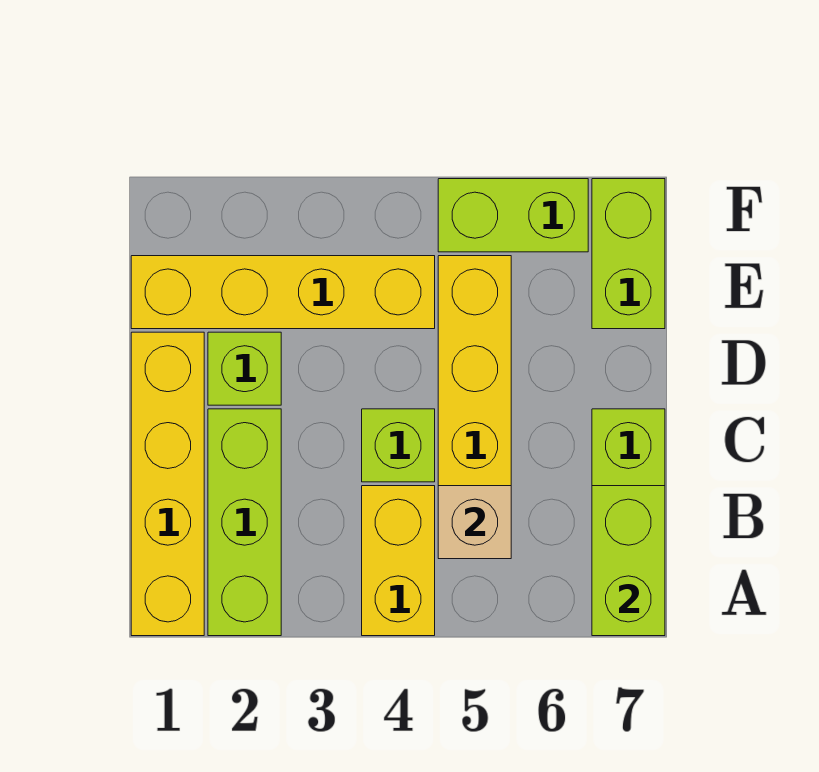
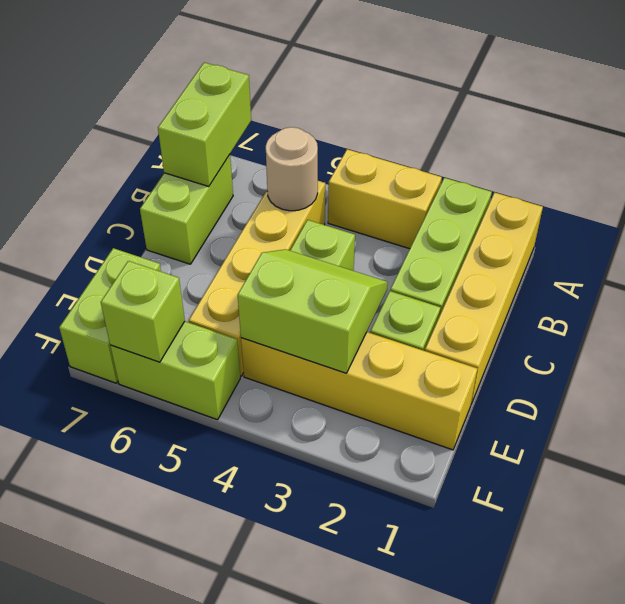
yellow brick A4:B4 level 1 -> yellow brick A3:A4 level 1
tan brick B5 level 2 -> tan round brick B5 level 2
none -> lime slope D3:E4 level 2 top E
none -> lime brick F6 level 2

